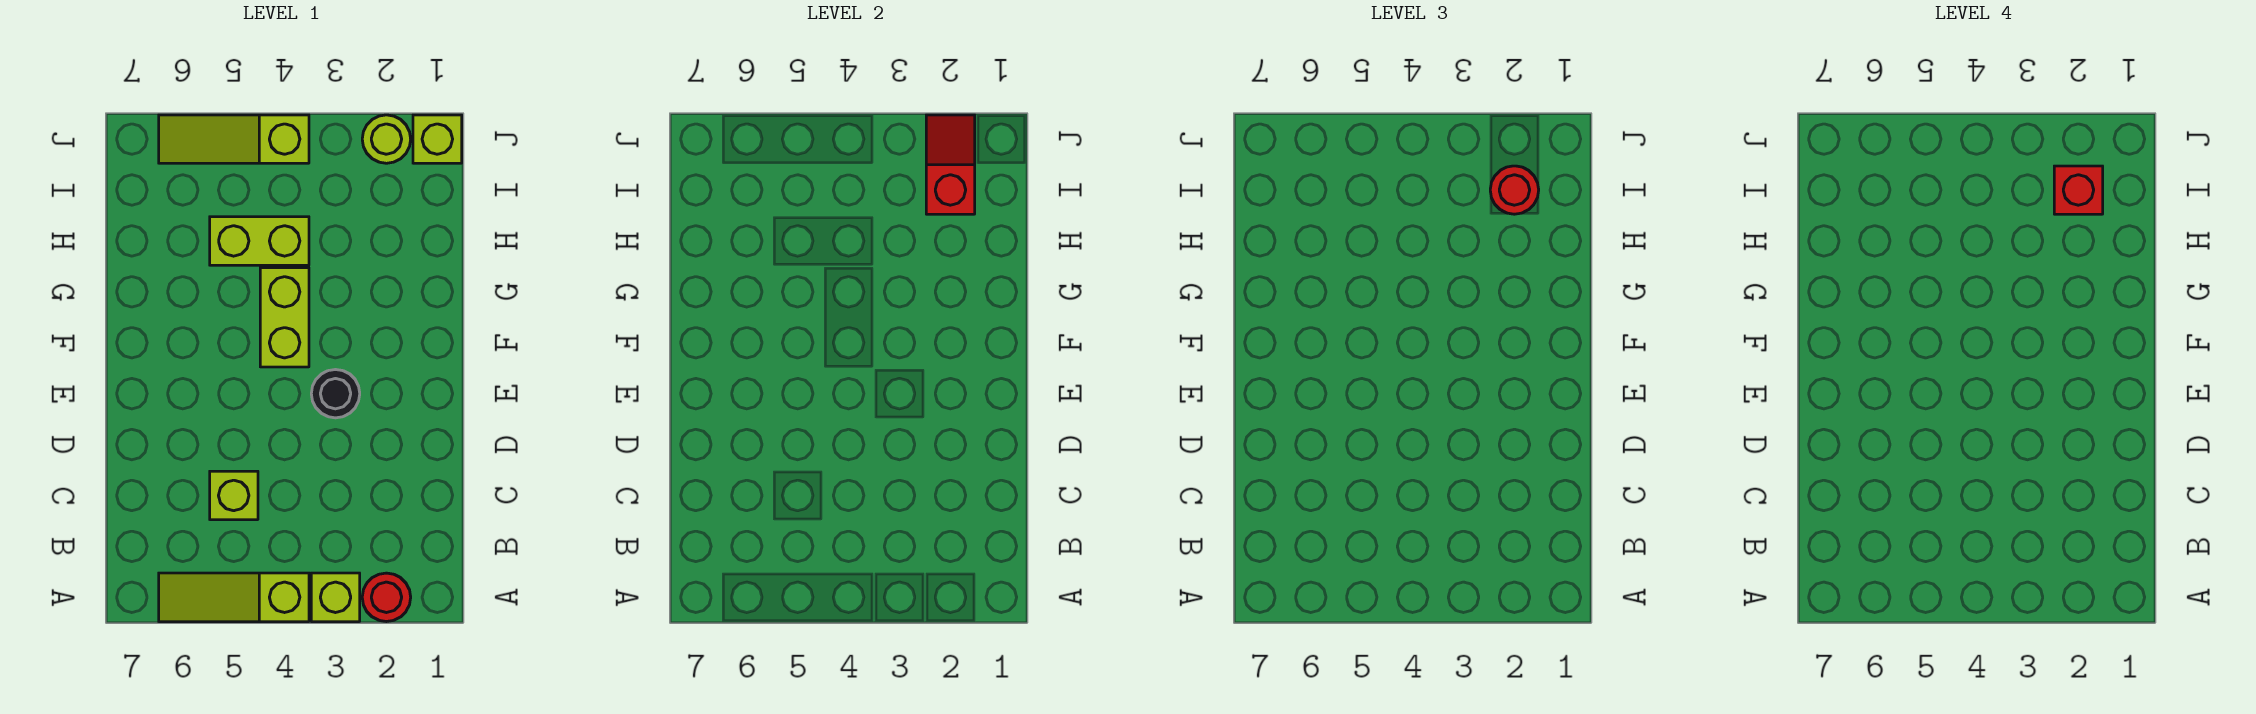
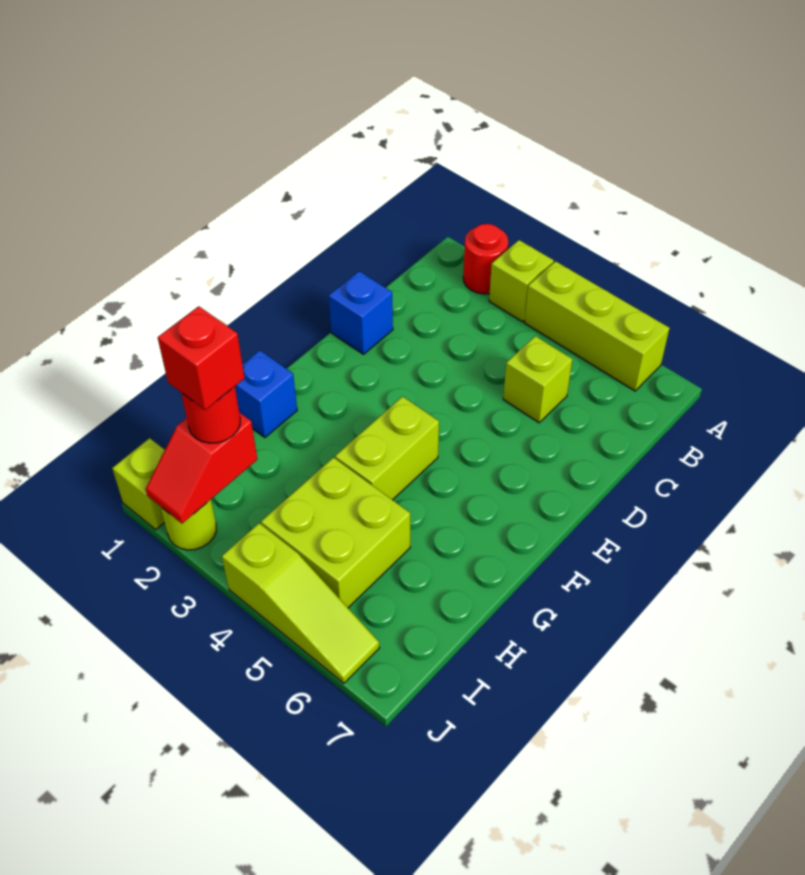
lime slope A4:A6 level 1 top 4 -> lime brick A4:A6 level 1
none -> blue brick D1 level 1
black round brick E3 level 1 -> none
none -> blue brick G1 level 1
lime brick H4:H5 level 1 -> lime brick H4:I5 level 1

